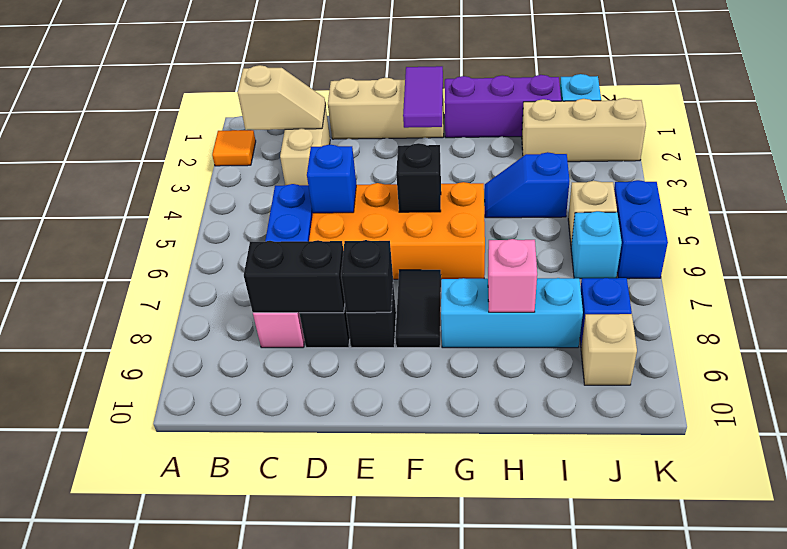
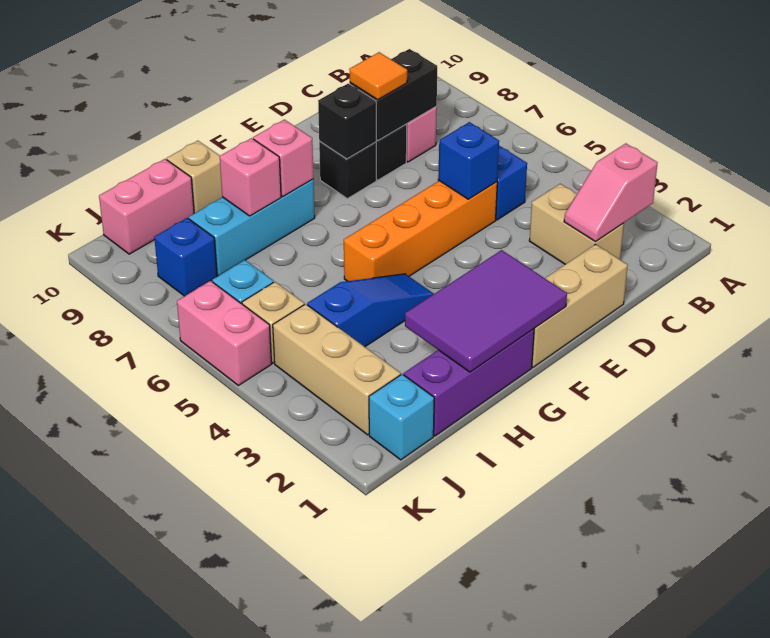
orange tile A2 level 1 -> orange tile D8 level 3
tan slope B2:C2 level 2 top B -> pink slope B2:C2 level 2 top B
orange brick D5:G6 level 1 -> orange brick D5:G5 level 1
purple tile F1:F2 level 2 -> purple tile F1:H2 level 2
black brick F5 level 2 -> none
black tile F7:F8 level 1 -> none
none -> pink brick G8 level 2
blue slope H4:I4 level 1 top I -> blue slope G4:I4 level 1 top I
tan brick I2:K2 level 1 -> tan brick J2:J4 level 1
none -> pink brick I10:J10 level 1
tan brick J9 level 1 -> tan brick H10 level 1
blue brick K5:K6 level 1 -> pink brick K5:K6 level 1

